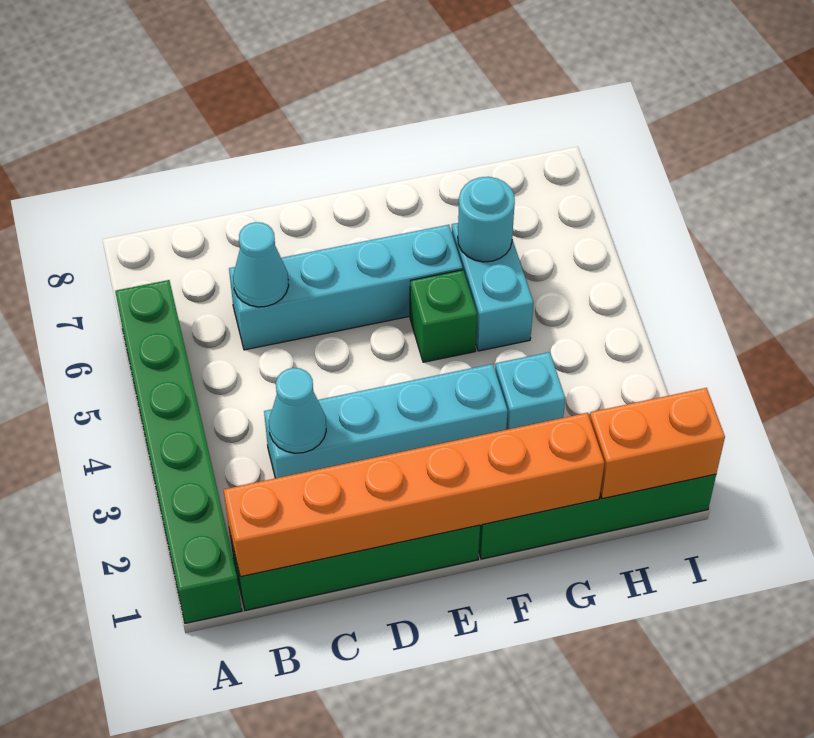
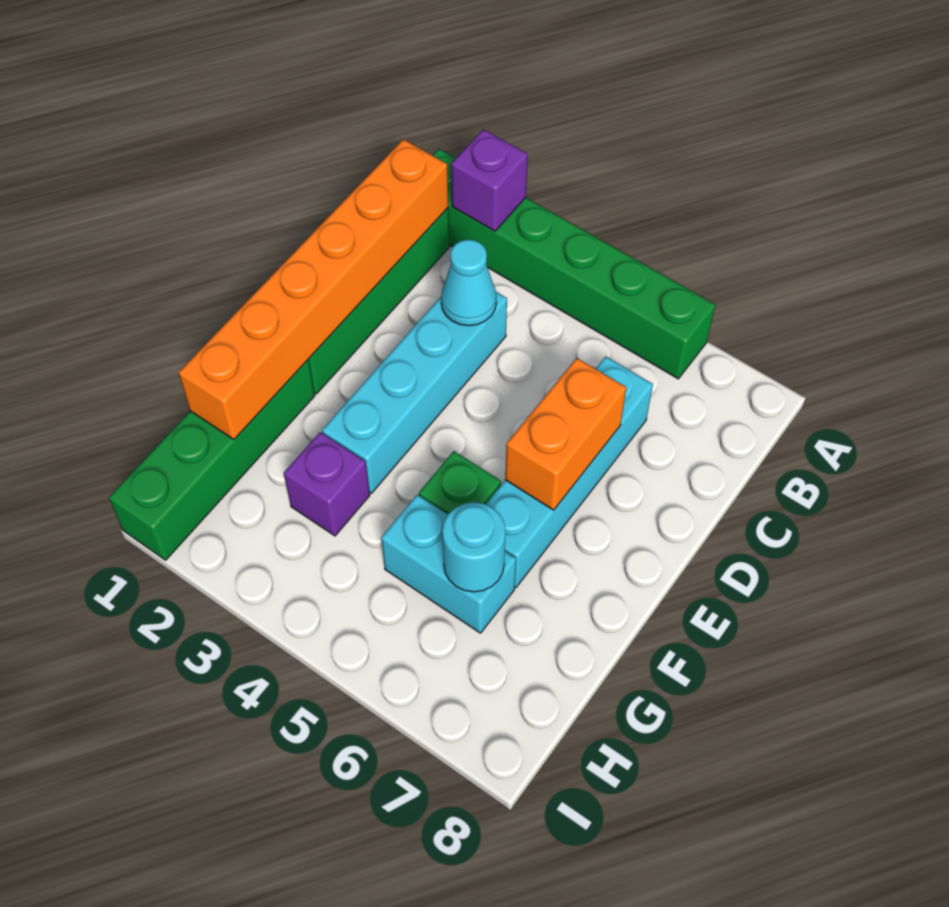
none -> purple brick A2 level 2
cyan cone C6 level 2 -> none
cyan brick G3 level 1 -> purple brick G3 level 1
orange brick H1:I1 level 2 -> orange brick D6:E6 level 2

